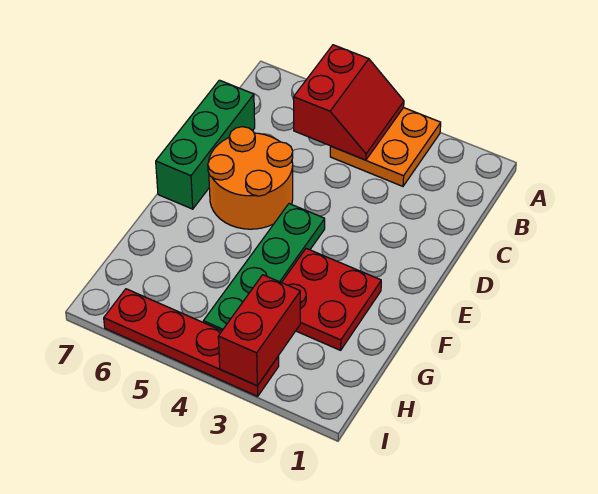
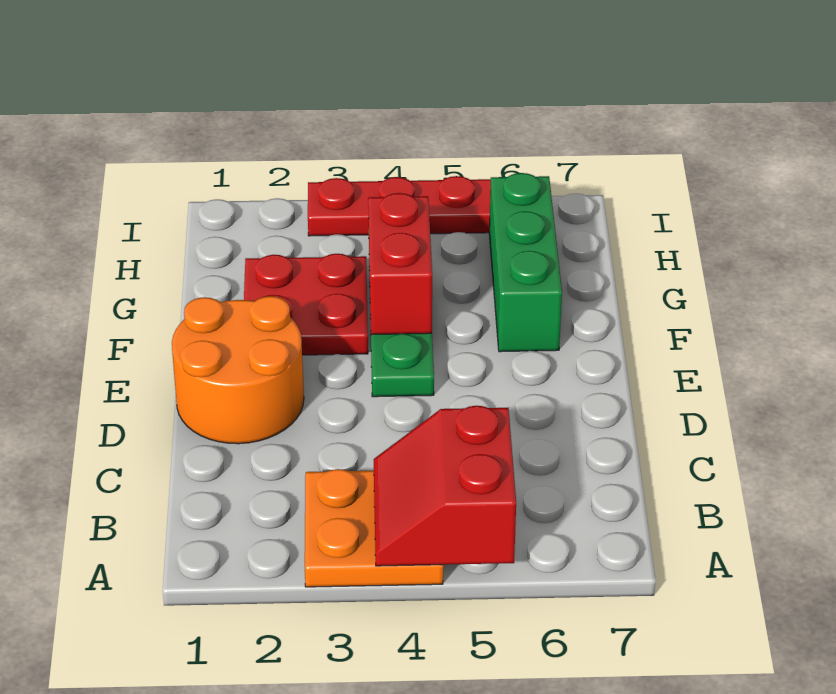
green brick C7:E7 level 1 -> green brick F6:H6 level 1
orange round brick D5:E6 level 1 -> orange round brick D1:E2 level 1
red brick H3:I3 level 2 -> red brick F4:G4 level 2

